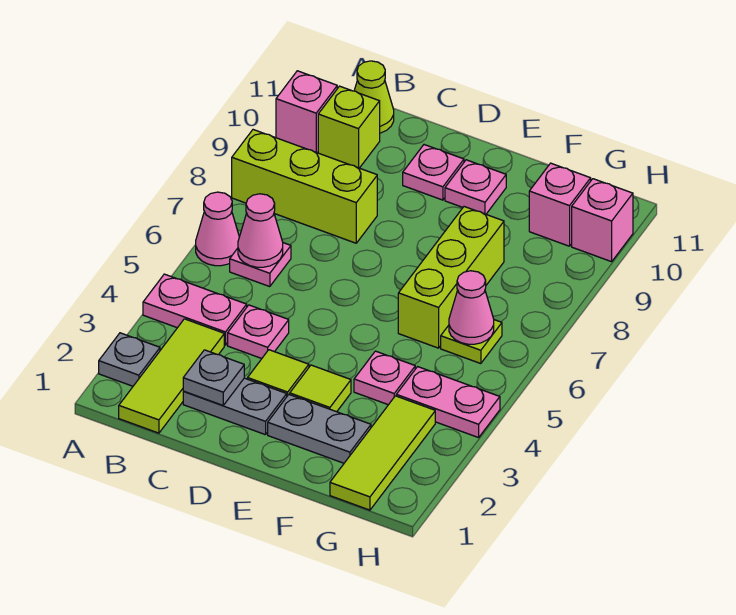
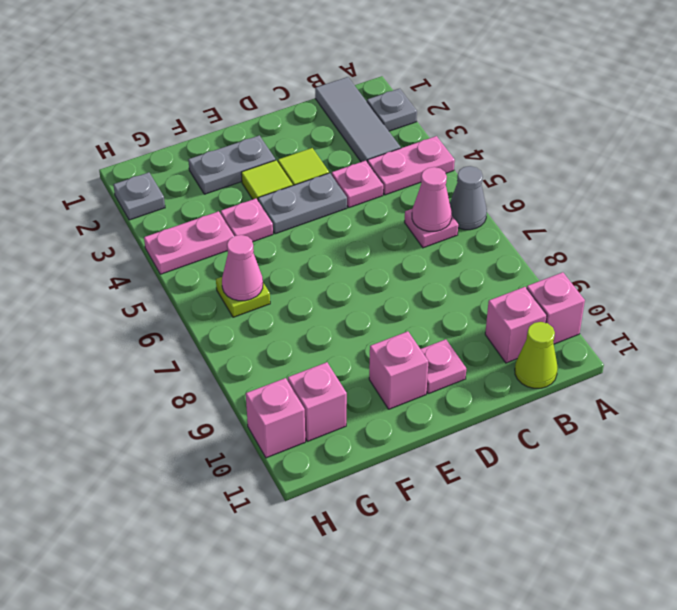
pink cone A6 level 1 -> grey cone A6 level 1
lime brick A8:C8 level 1 -> none
lime tile B1:B3 level 1 -> grey tile B1:B3 level 1
lime brick B10 level 1 -> pink brick B10 level 1
grey plate C2:D2 level 1 -> grey plate D4:E4 level 1
grey plate C2 level 2 -> grey plate H2 level 1
pink plate E10 level 1 -> pink brick E10 level 1
lime brick F6:F8 level 1 -> none
lime tile G1:G3 level 1 -> none

